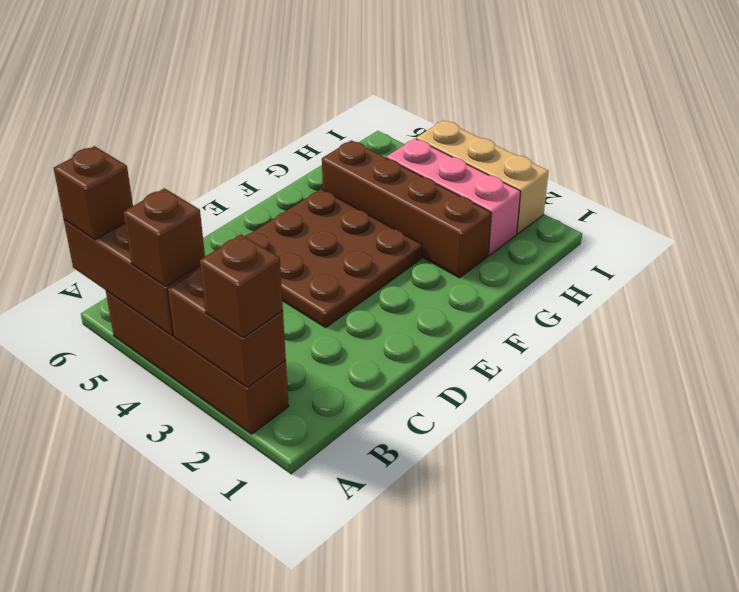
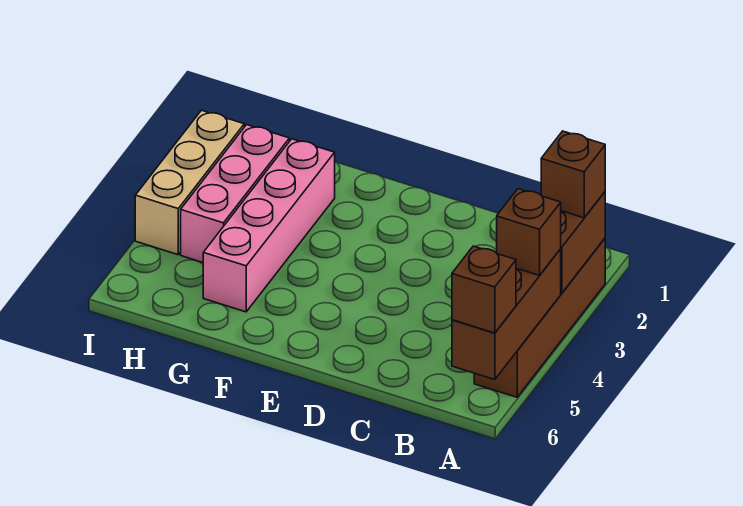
brown plate D3:F5 level 1 -> none
brown brick G2:G5 level 1 -> pink brick G2:G5 level 1

